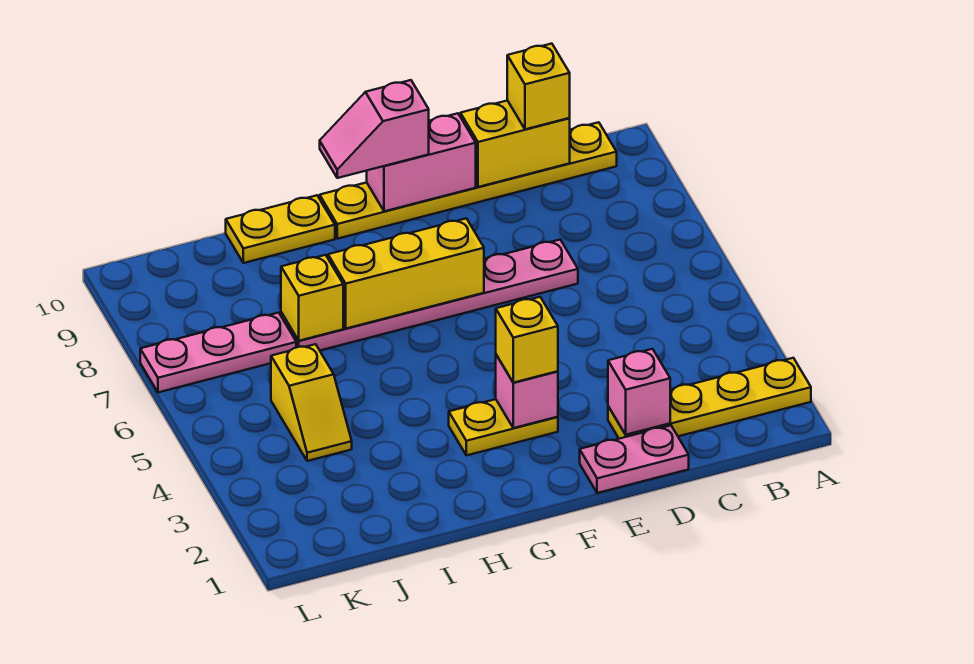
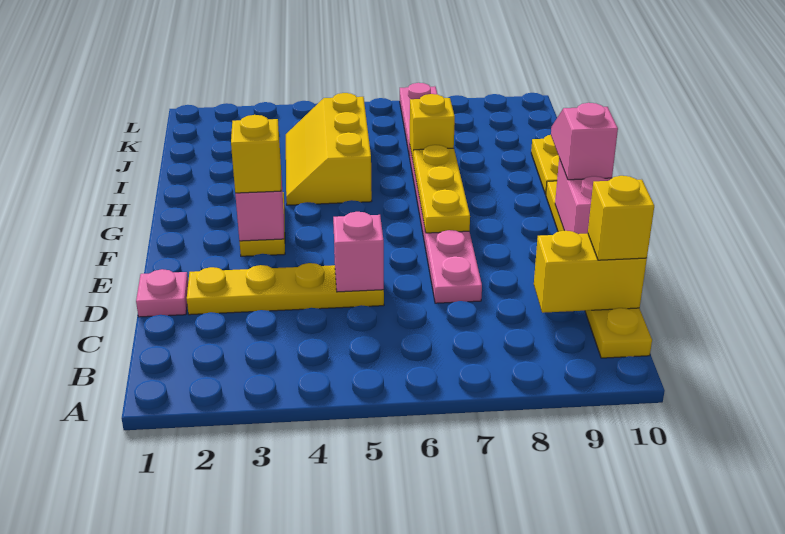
yellow plate A2:D2 level 1 -> yellow plate D2:D5 level 1
yellow brick C10:D10 level 2 -> yellow brick C9:C10 level 2
pink plate D1:E1 level 1 -> pink plate D1 level 1
pink brick D2 level 2 -> pink brick D5 level 2
yellow brick F7:H7 level 2 -> yellow plate F7:H7 level 2
yellow slope J4:J5 level 1 top 5 -> yellow slope H4:J5 level 1 top 5

